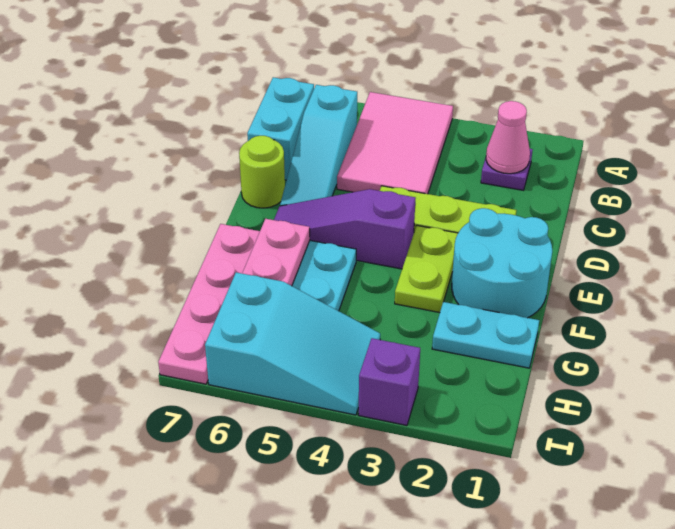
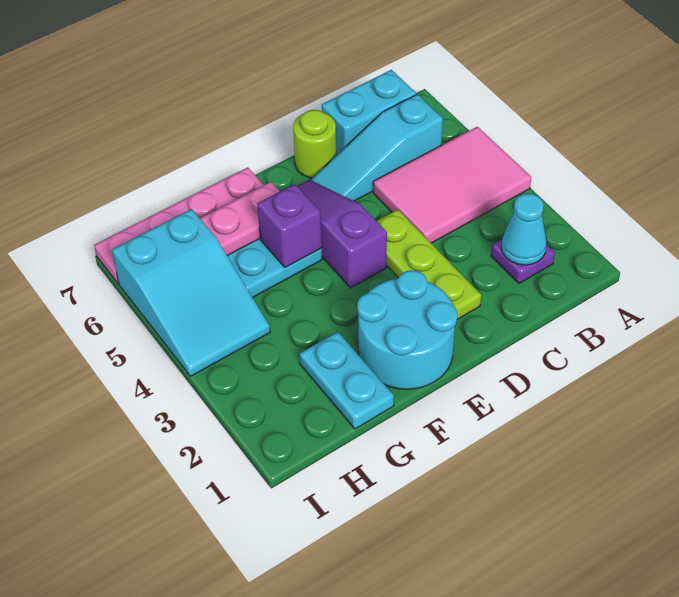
pink cone B2 level 2 -> cyan cone B2 level 2
lime plate E3:F3 level 1 -> none
purple brick I3 level 1 -> purple brick F5 level 2

